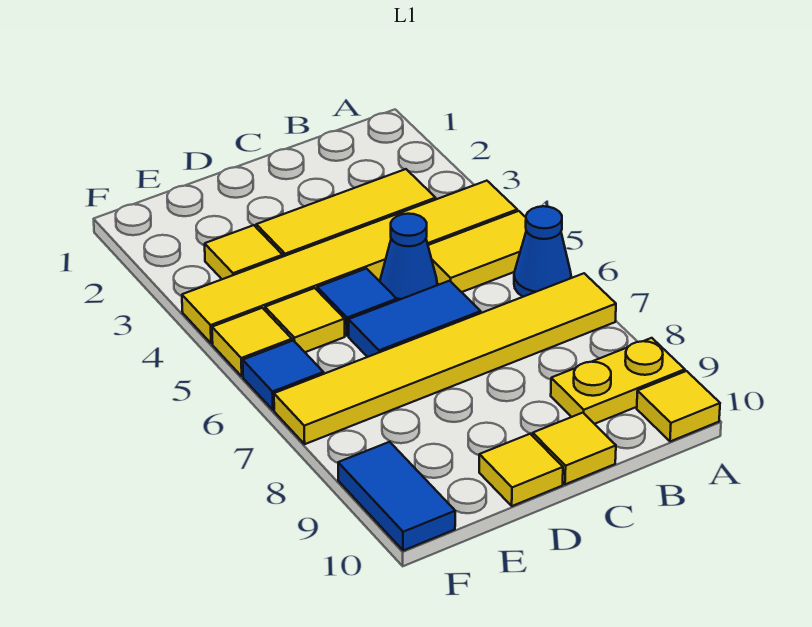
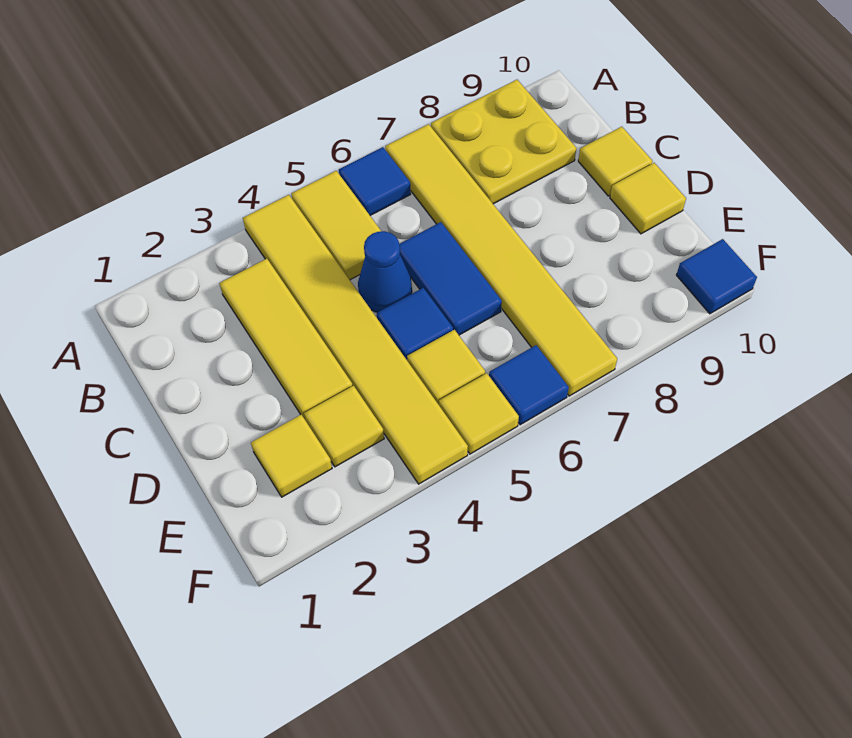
blue cone A6 level 1 -> blue tile A6 level 1
yellow plate A9:B9 level 1 -> yellow plate A8:B9 level 1
yellow tile A10 level 1 -> yellow tile E2 level 1
blue tile F9:F10 level 1 -> blue tile F10 level 1

